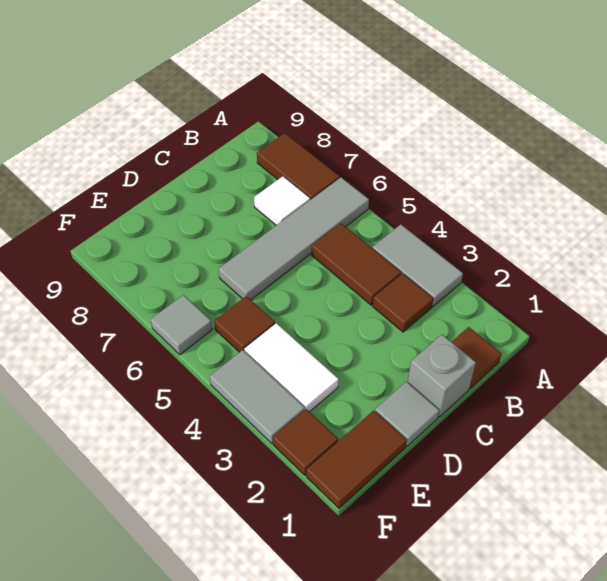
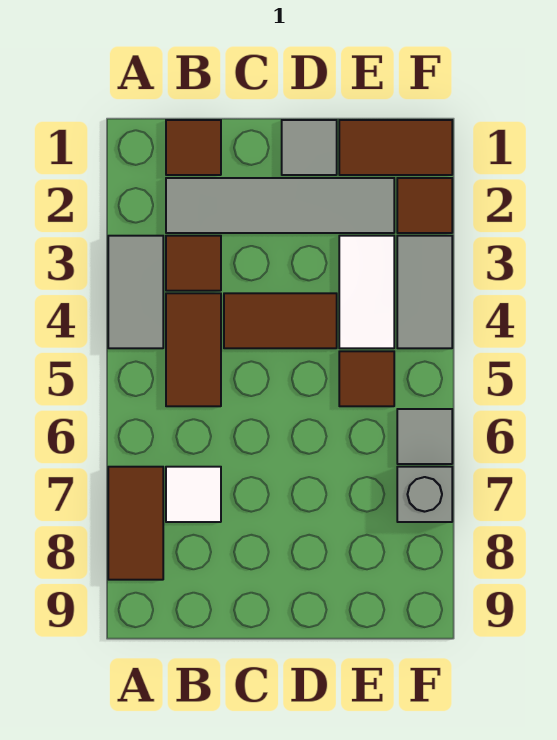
grey tile A6:D6 level 1 -> grey tile B2:E2 level 1
grey brick C1 level 1 -> grey brick F7 level 1
none -> brown tile C4:D4 level 1

